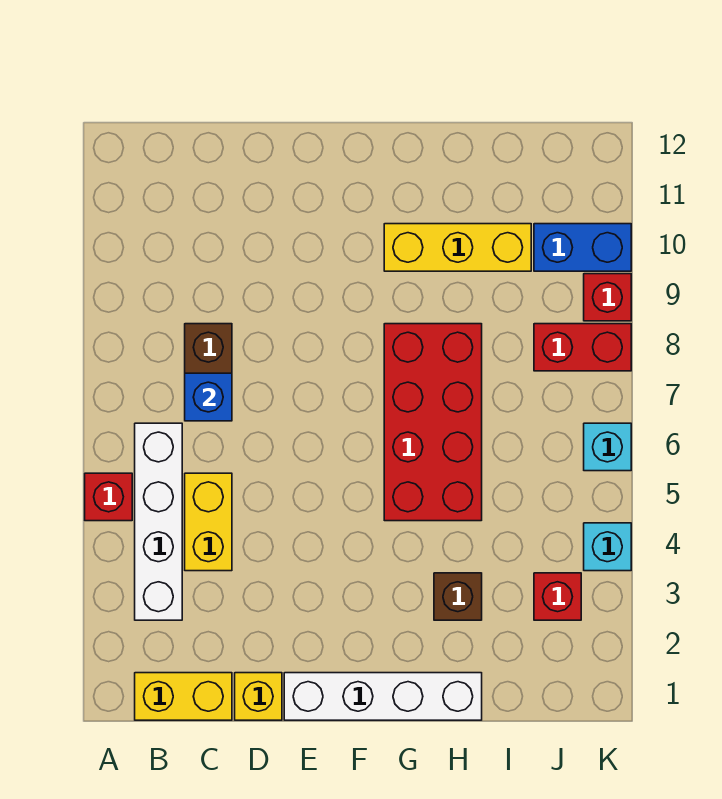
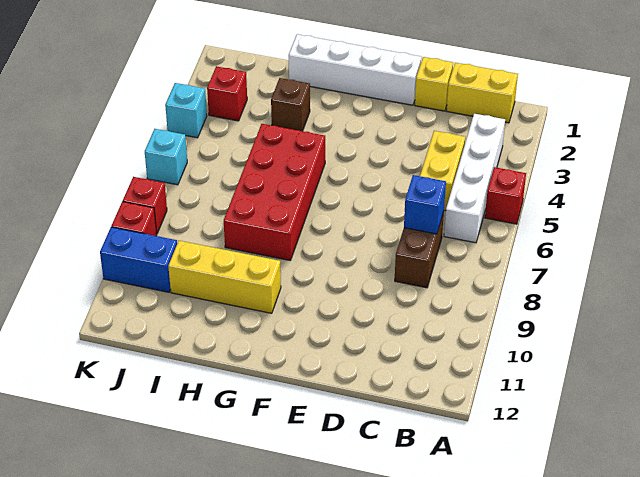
red brick J8:K8 level 1 -> red brick K8 level 1

